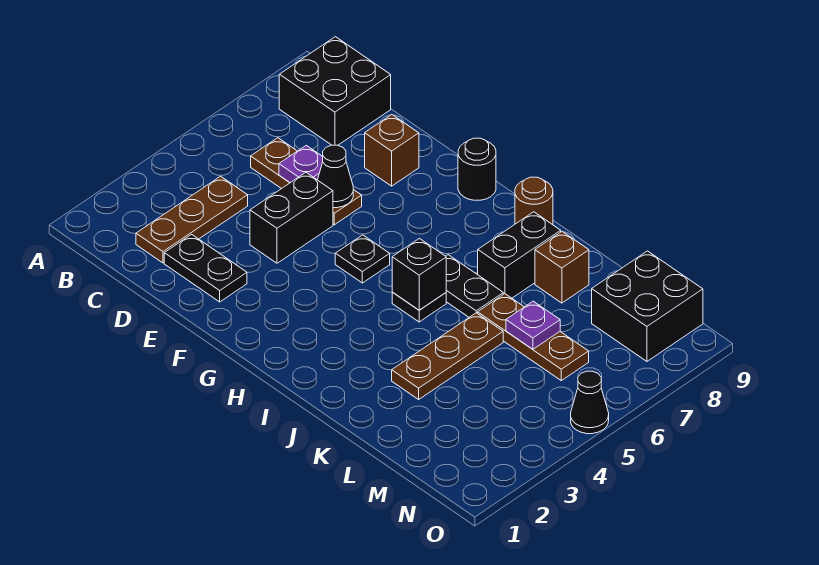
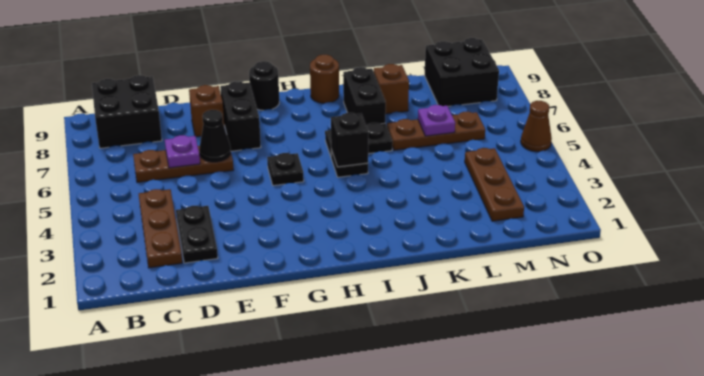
black plate D2:E2 level 1 -> black plate D2:D3 level 1
black brick E4:E5 level 1 -> black brick F7:F8 level 1
brown plate K3:K5 level 1 -> brown plate M2:M4 level 1
black cone O5 level 1 -> brown cone O5 level 1

